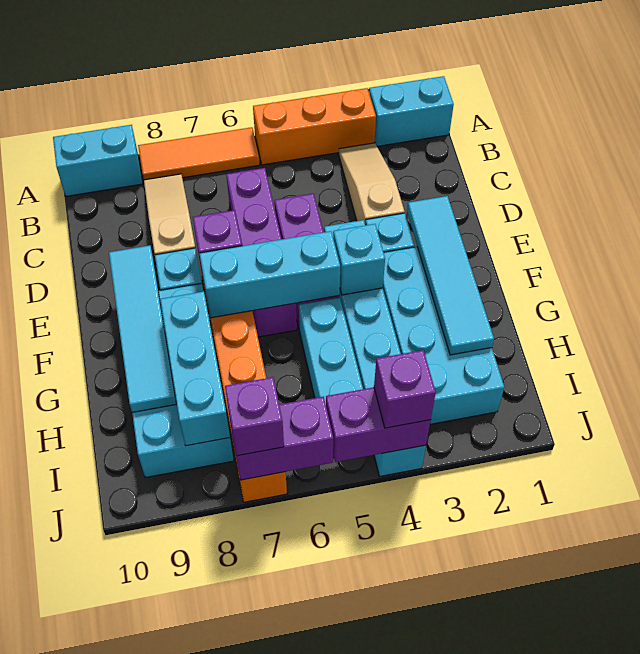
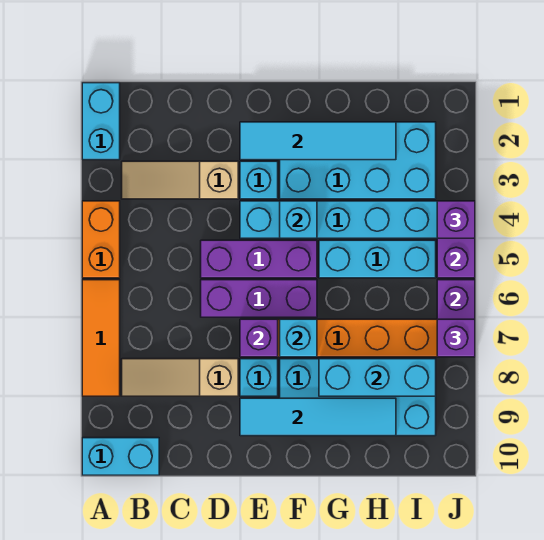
orange brick A3:A5 level 1 -> orange brick A4:A5 level 1
cyan brick A9:A10 level 1 -> cyan brick A10:B10 level 1
purple brick C6:F6 level 1 -> purple brick D6:F6 level 1
cyan brick F5:F7 level 2 -> cyan brick F7 level 2

